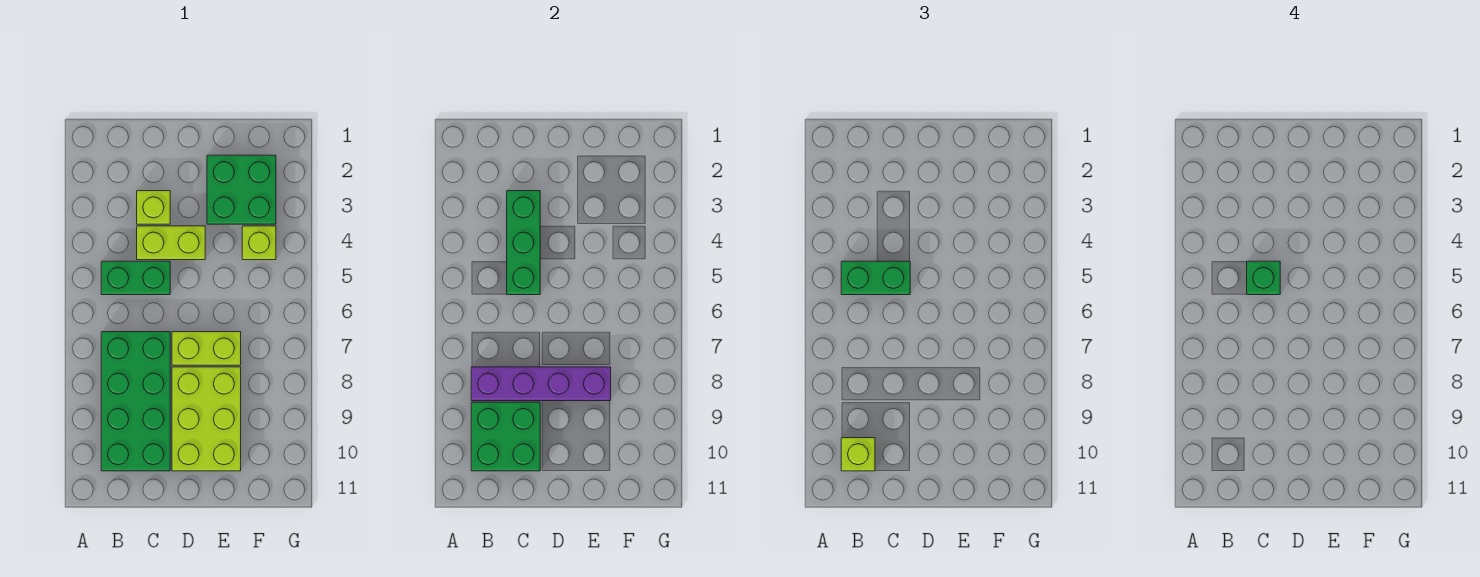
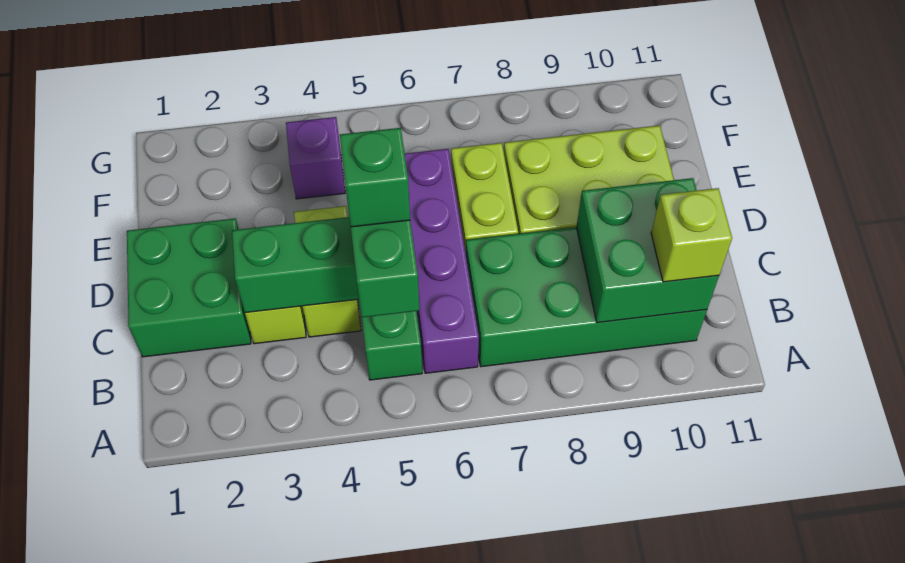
purple brick B8:E8 level 2 -> purple brick B6:E6 level 1
green brick E2:F3 level 1 -> green brick C1:D2 level 1
lime brick F4 level 1 -> purple brick F4 level 1

